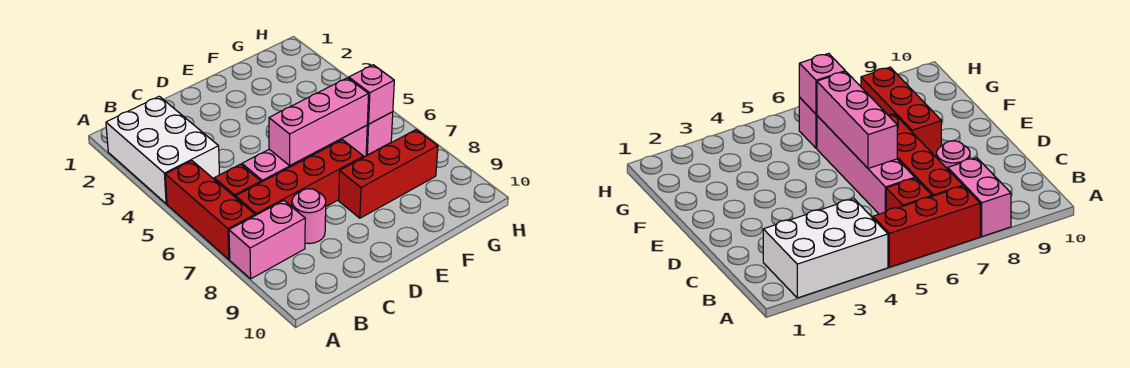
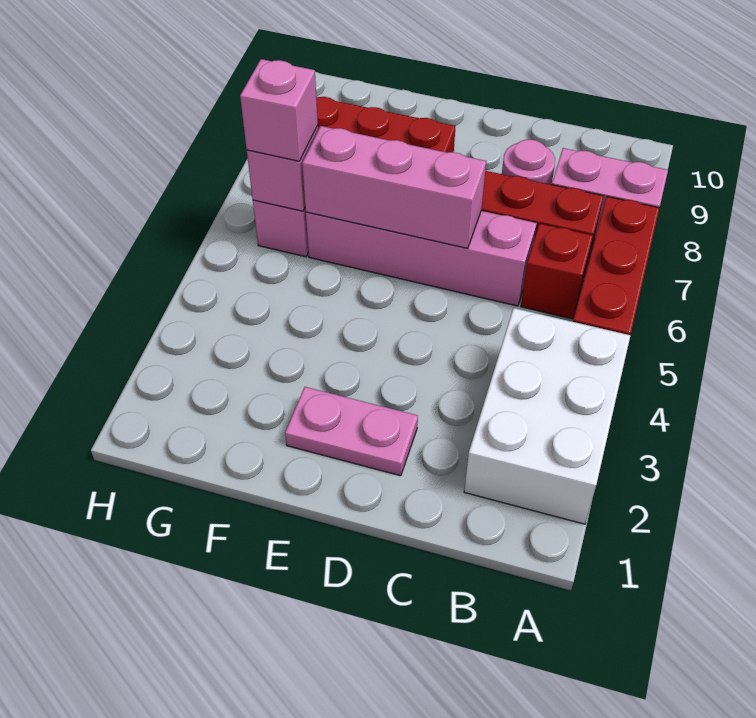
none -> pink plate D2:E2 level 1
none -> pink brick G6 level 3

